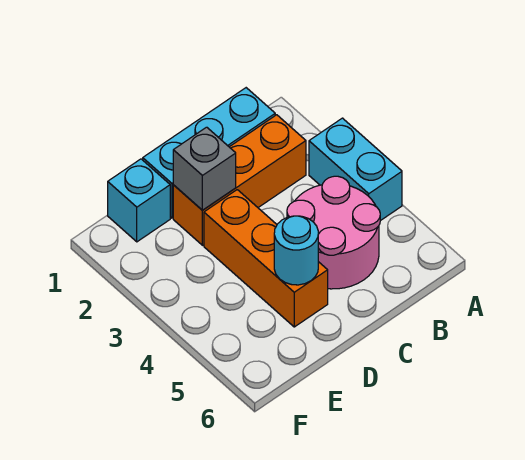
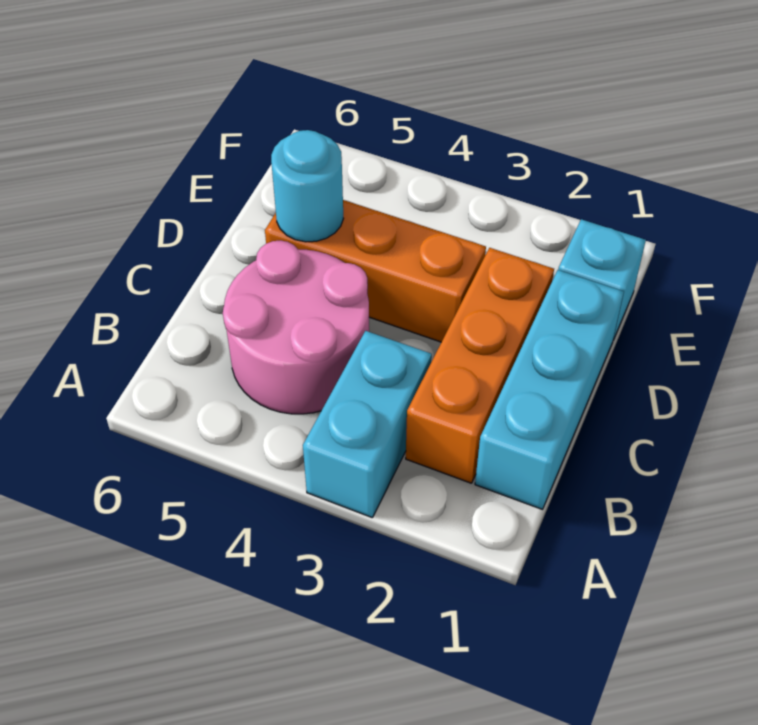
cyan brick A3:A4 level 1 -> cyan brick A3:B3 level 1
grey brick D2 level 2 -> none

